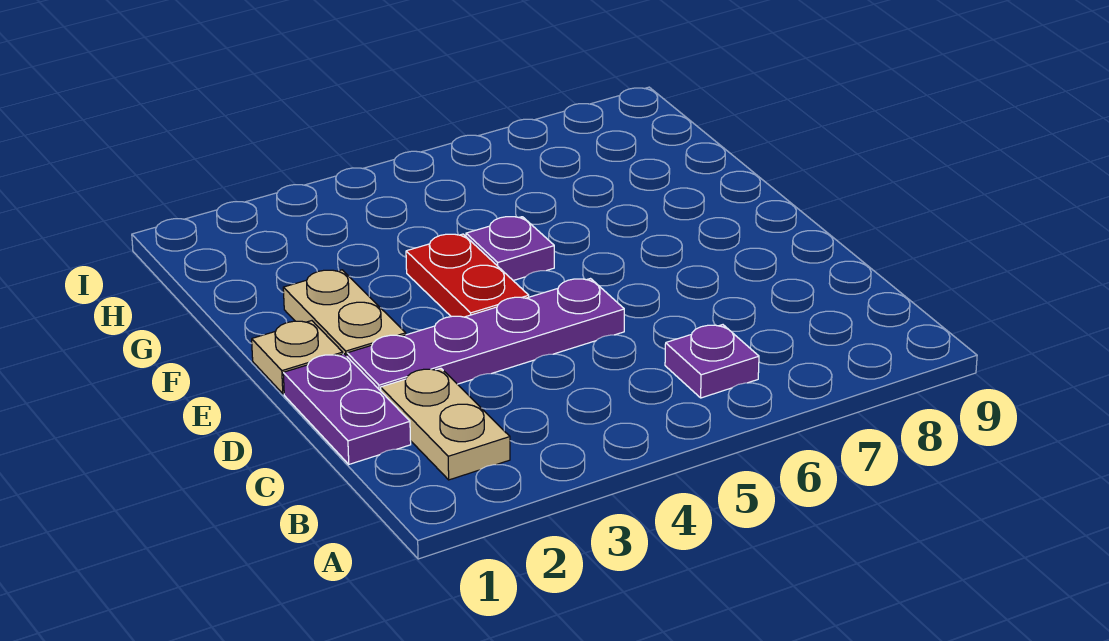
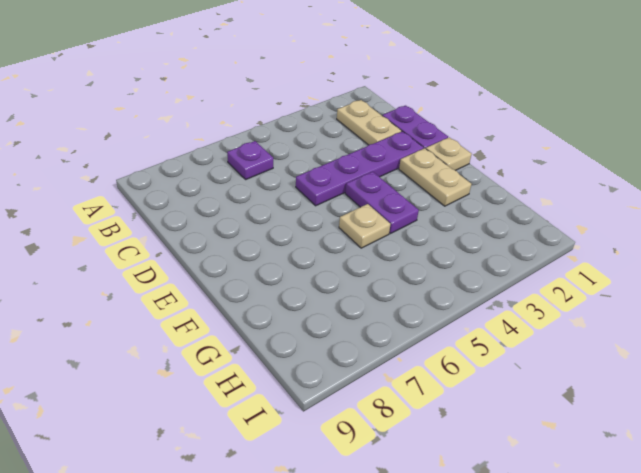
red plate E4:F4 level 1 -> purple plate E4:F4 level 1
purple plate F5 level 1 -> tan plate F5 level 1

